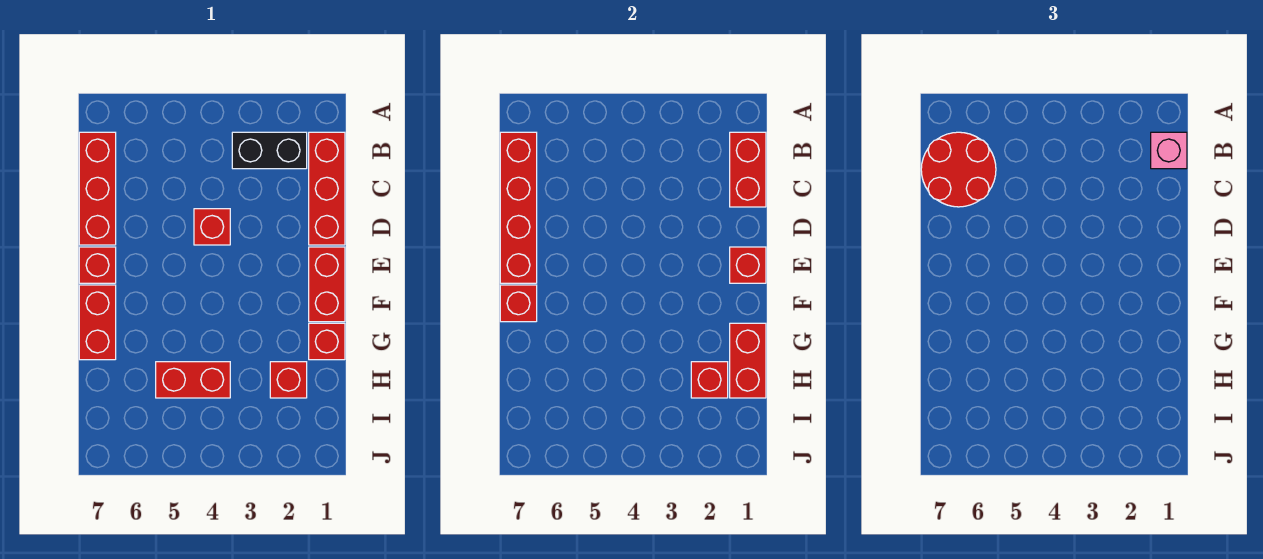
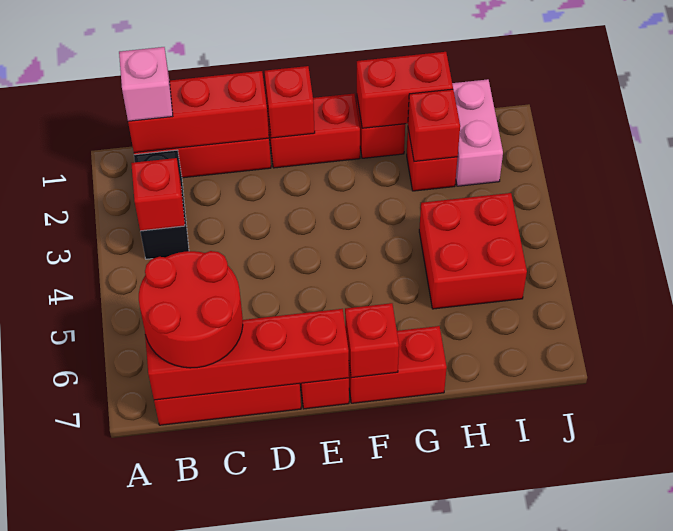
red brick B1:C1 level 2 -> red brick B1:D1 level 2
red brick D4 level 1 -> red brick B3 level 2
red brick H4:H5 level 1 -> red brick H4:I5 level 1
none -> pink brick I1:I2 level 1

